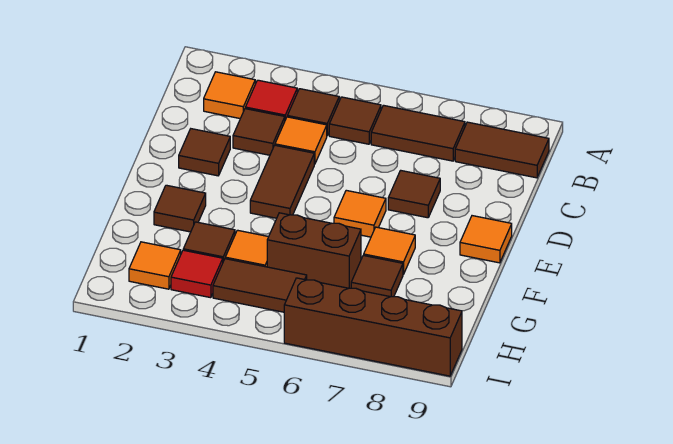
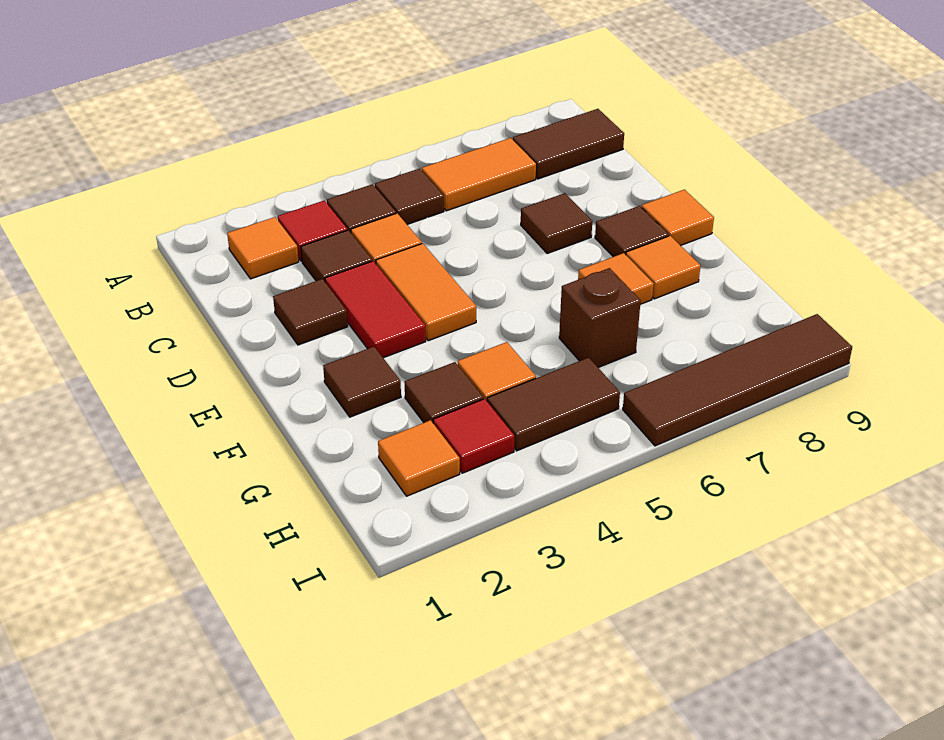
brown tile B6:B7 level 1 -> orange tile B6:B7 level 1
none -> red tile D3:E3 level 1
brown tile D4:E4 level 1 -> orange tile D4:E4 level 1
orange tile E6 level 1 -> orange tile F8 level 1
brown brick G5:G6 level 1 -> brown brick G6 level 1
brown tile G7 level 1 -> brown tile E8 level 1
brown brick I6:I9 level 1 -> brown tile I6:I9 level 1

